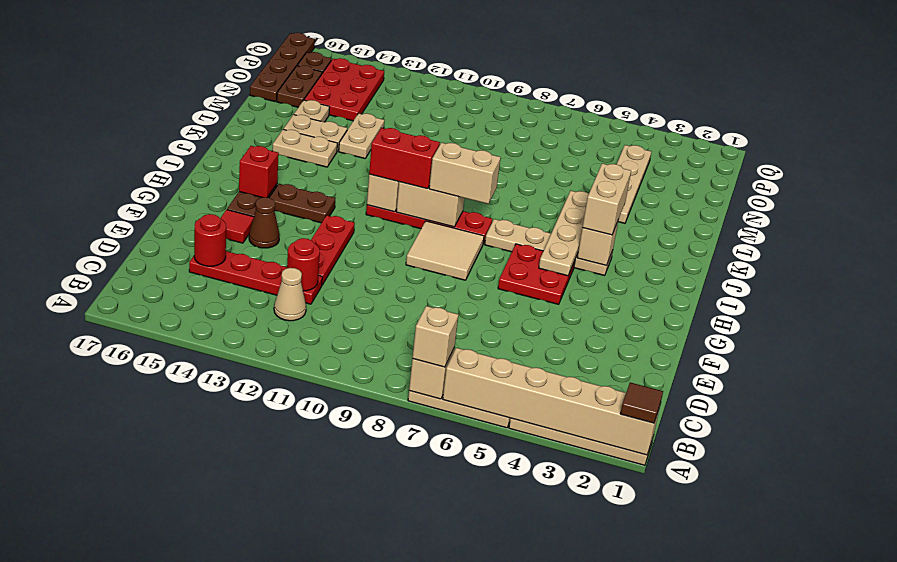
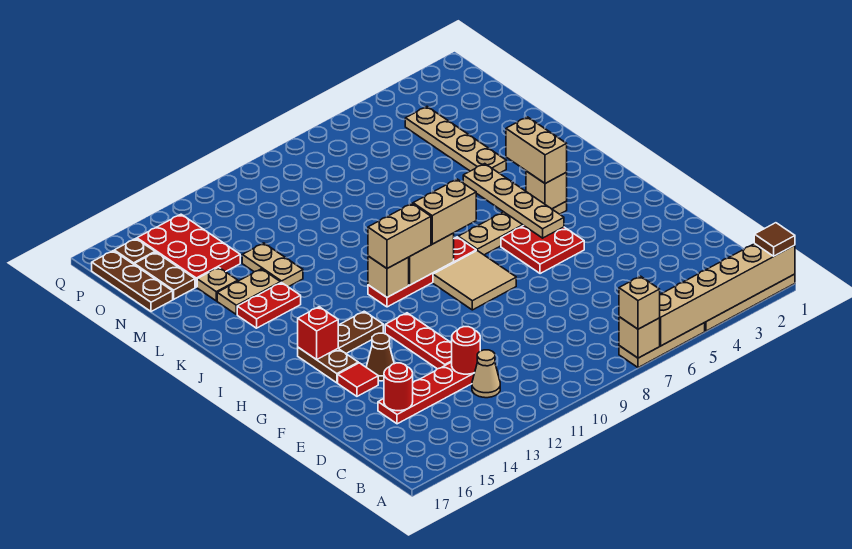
red brick I10:I11 level 3 -> tan brick I10:I11 level 3
tan plate K14:K15 level 1 -> red plate K14:K15 level 1
brown plate N17:Q17 level 1 -> brown plate N17:P17 level 1

